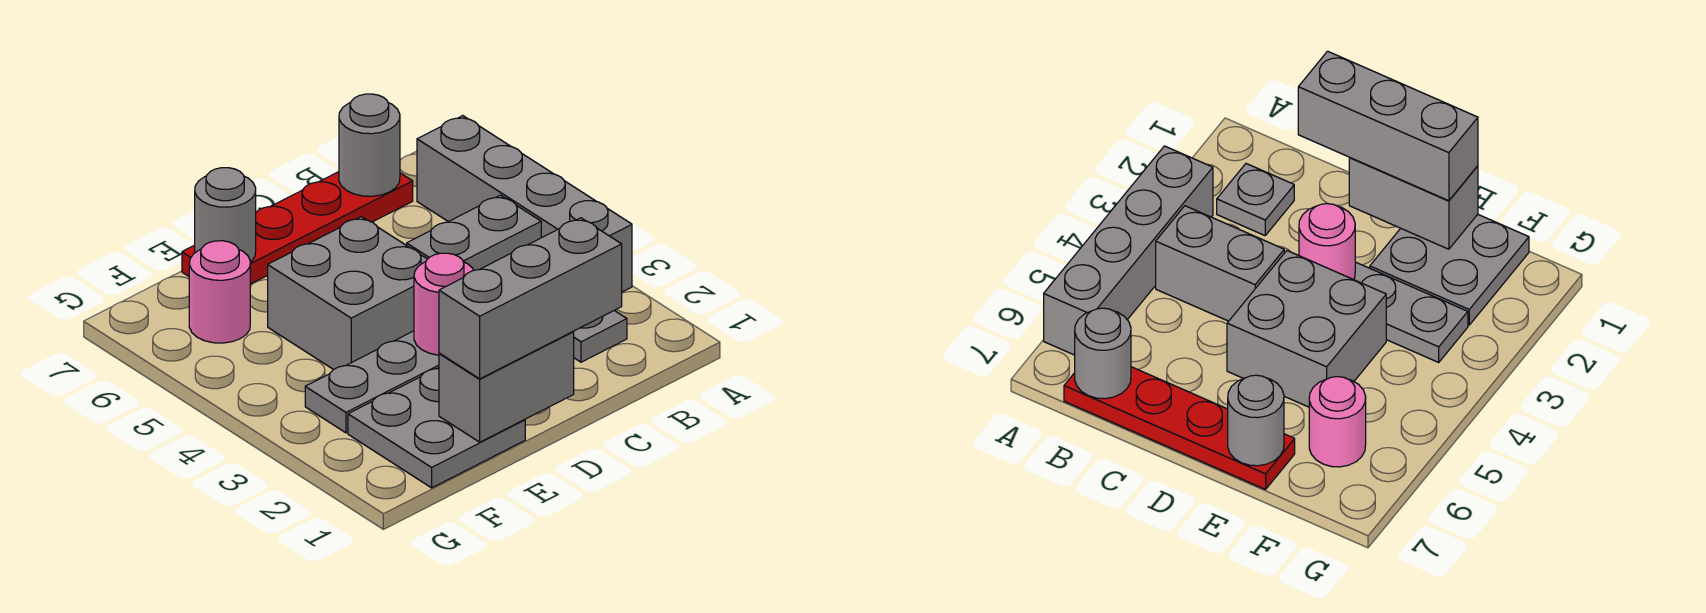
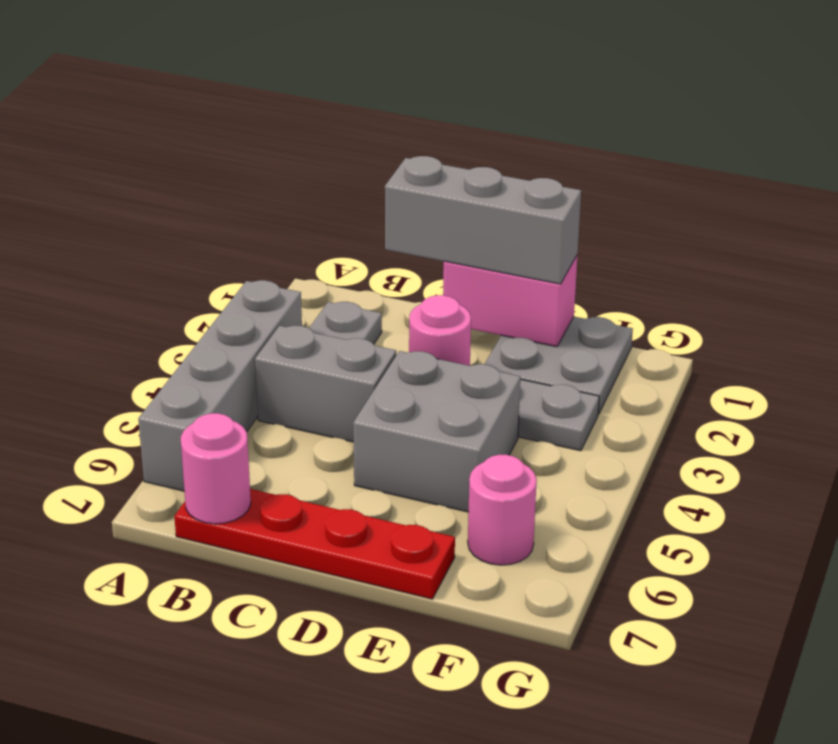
grey round brick B7 level 2 -> pink round brick B7 level 2
grey brick D1:E1 level 2 -> pink brick D1:E1 level 2
grey round brick E7 level 2 -> none

